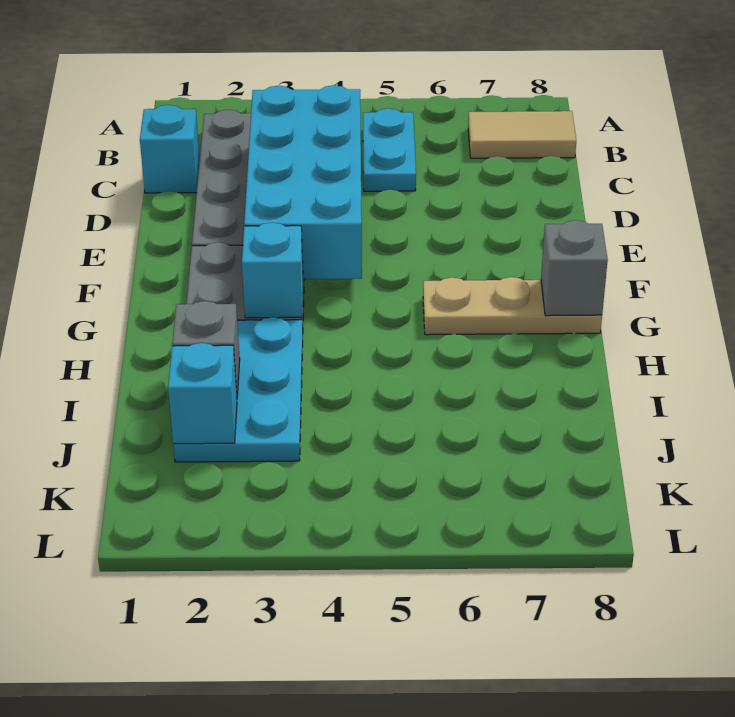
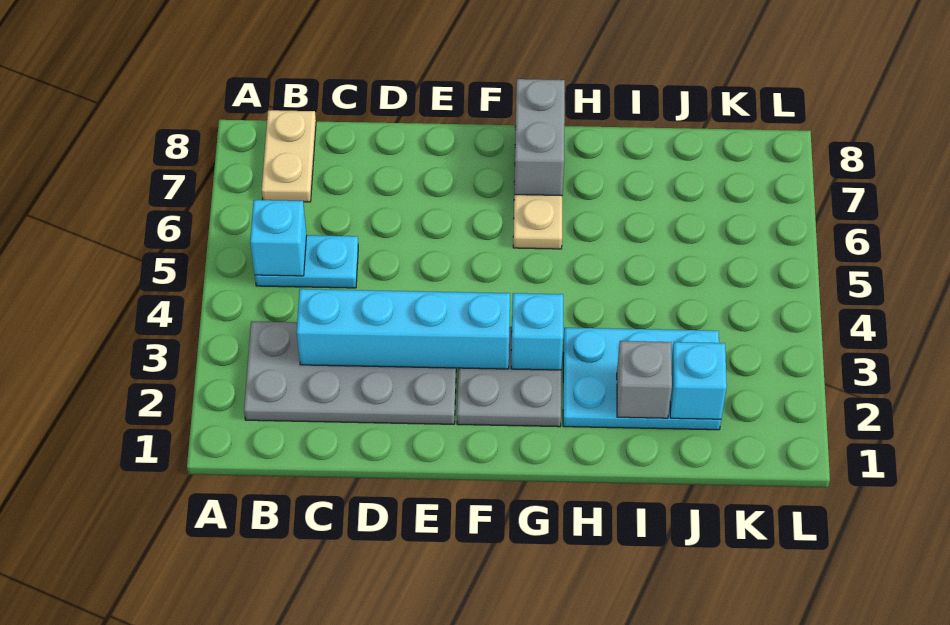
tan tile B7:B8 level 1 -> tan plate B7:B8 level 1
cyan brick C1 level 1 -> cyan brick B5 level 2
cyan brick C3:F4 level 2 -> cyan brick C3:F3 level 2
grey brick G8 level 2 -> grey brick G7:G8 level 2

